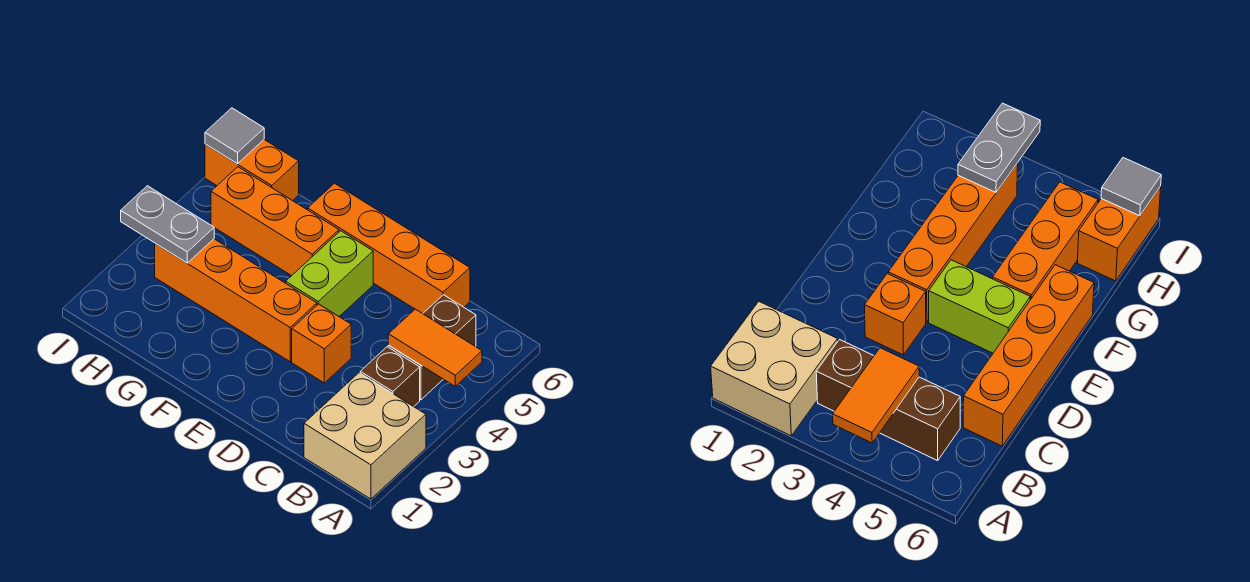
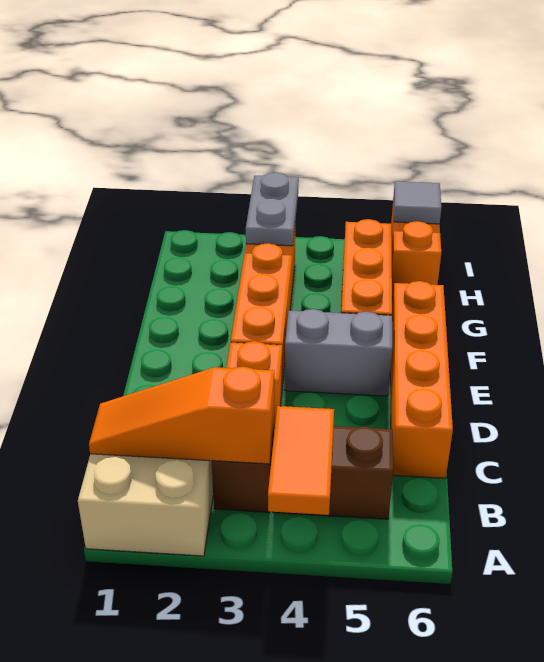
none -> orange slope B1:B3 level 2 top 3
lime brick E4:E5 level 1 -> grey brick E4:E5 level 1

